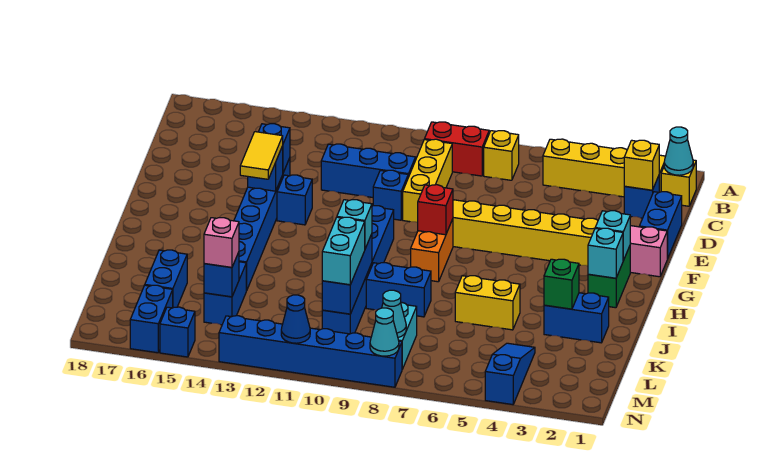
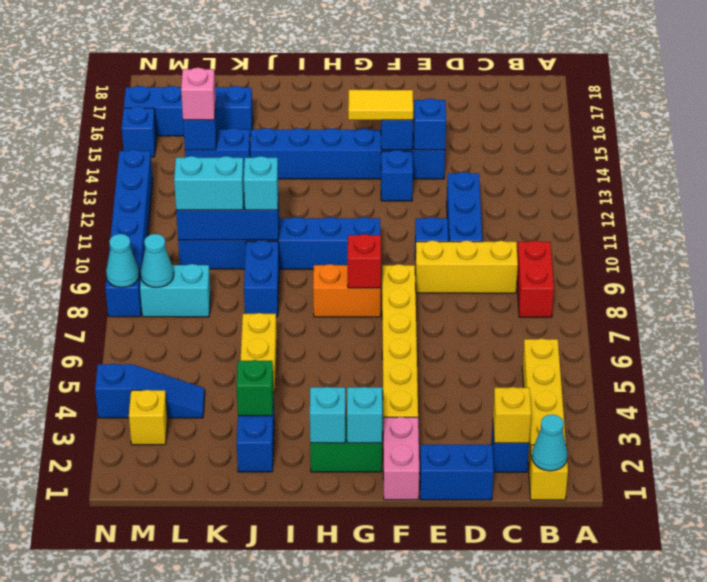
yellow brick B7 level 1 -> yellow brick M3 level 1
blue cone N11 level 2 -> none

